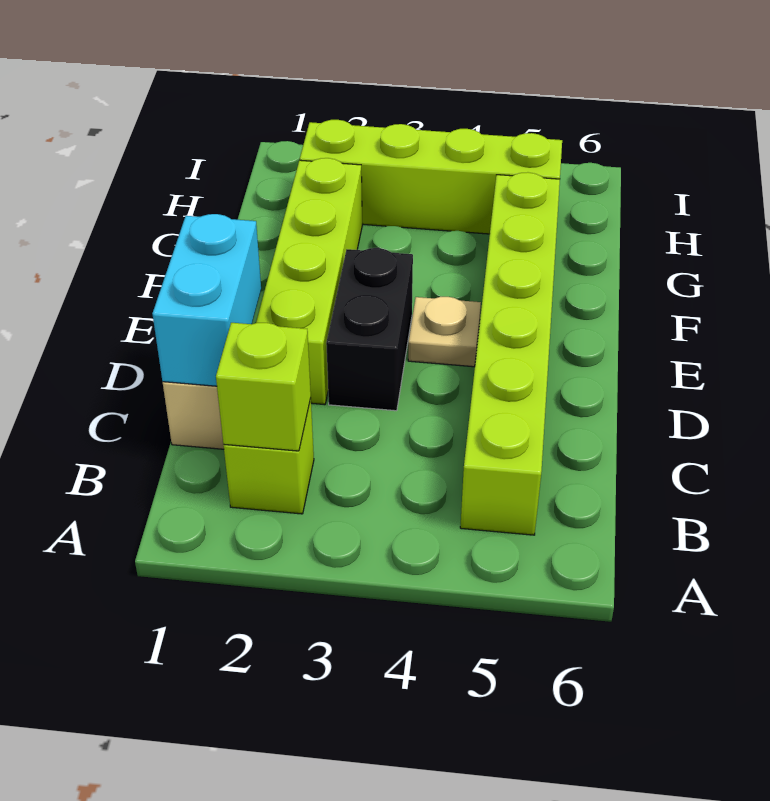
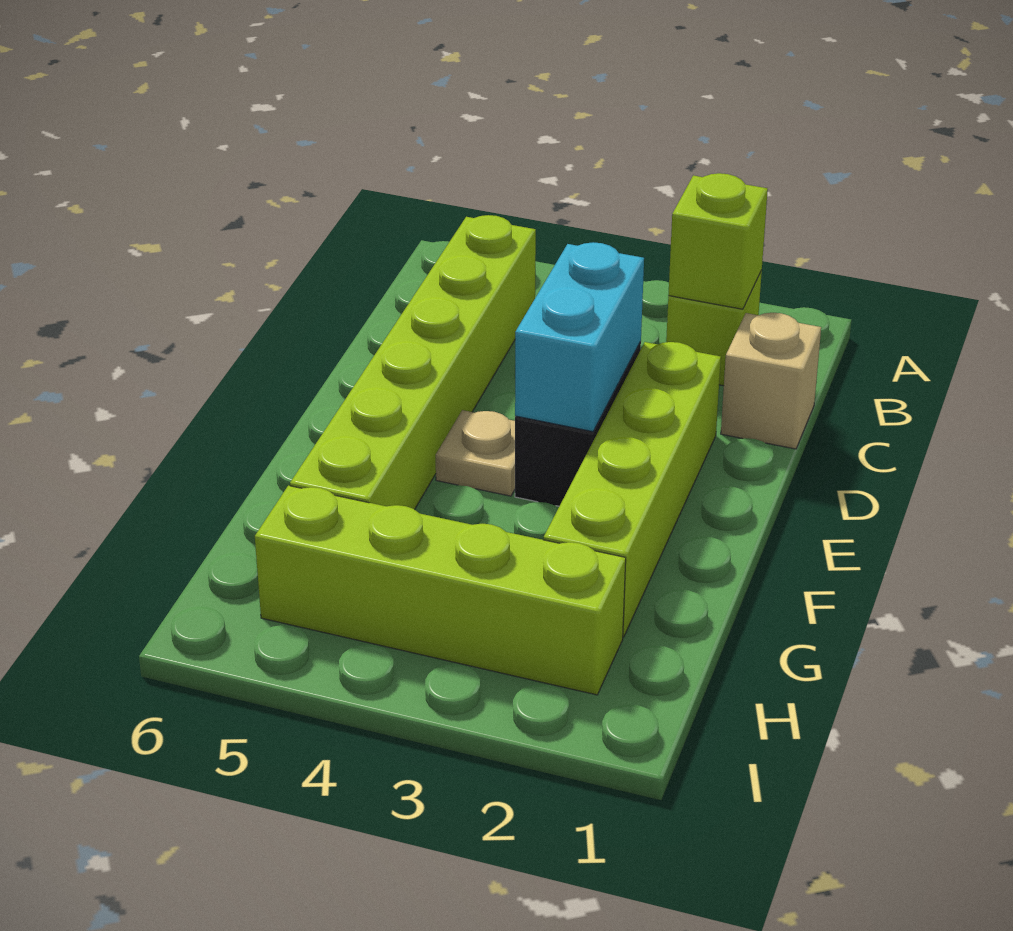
cyan brick C1:D1 level 2 -> cyan brick D3:E3 level 2

